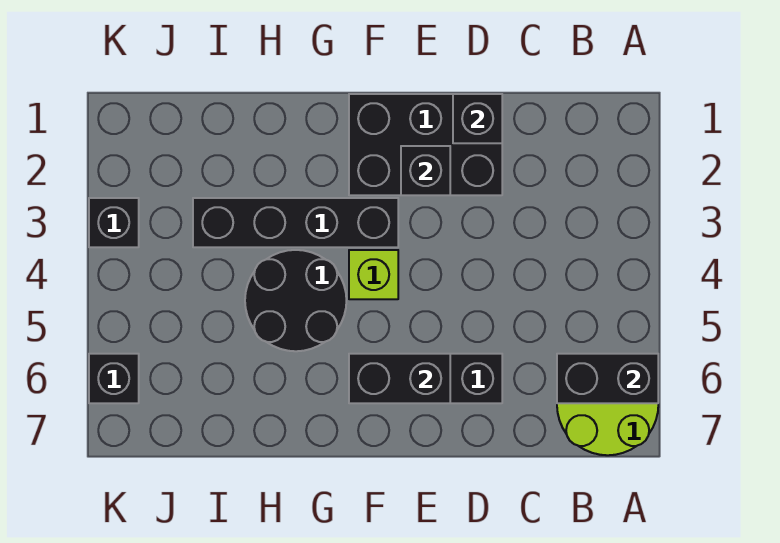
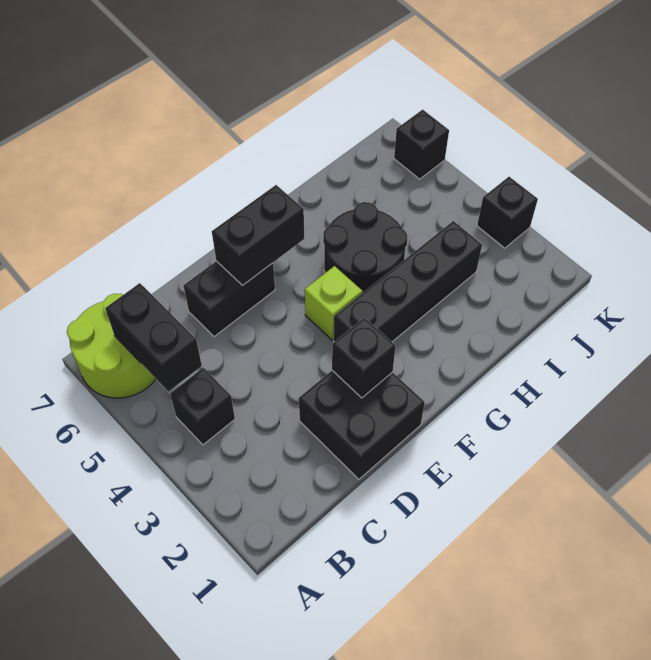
black brick A6:B6 level 2 -> black brick B5:B6 level 2
black brick D1:F2 level 1 -> black brick D1:E2 level 1
black brick D1 level 2 -> black brick B4 level 1

